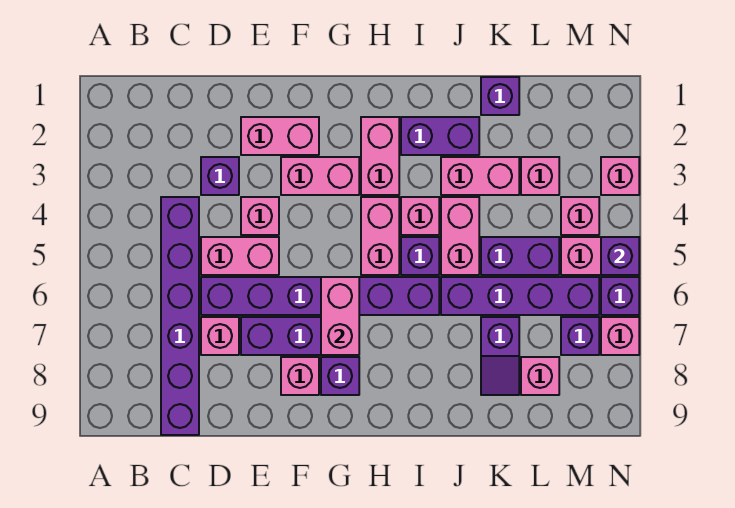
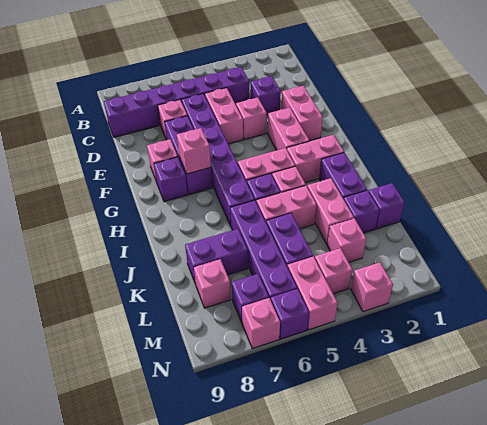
pink brick G6:G7 level 2 -> pink brick G7 level 2
purple slope K7:K8 level 1 top 7 -> purple brick K7:K8 level 1
purple brick N5 level 2 -> purple brick K2 level 1

